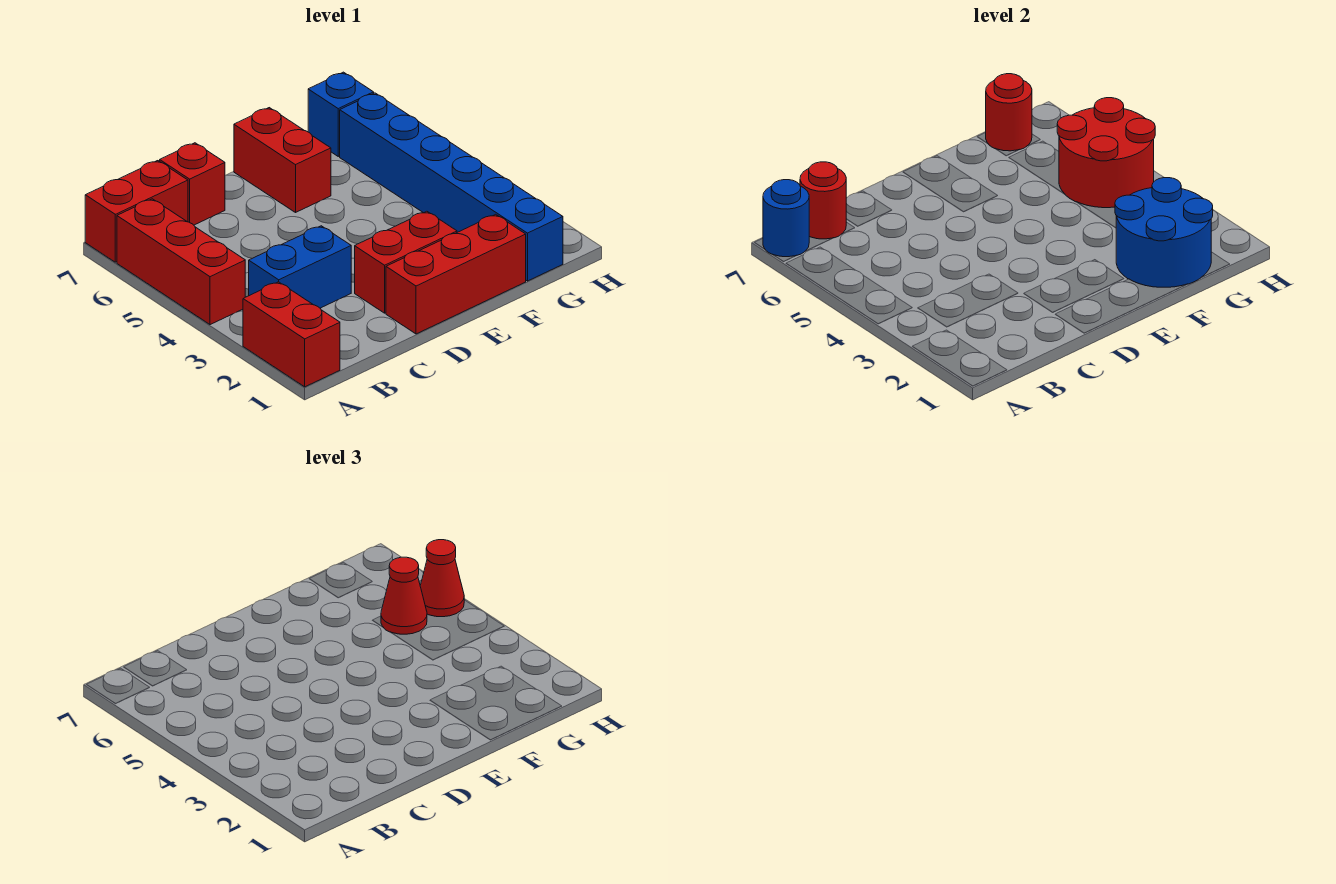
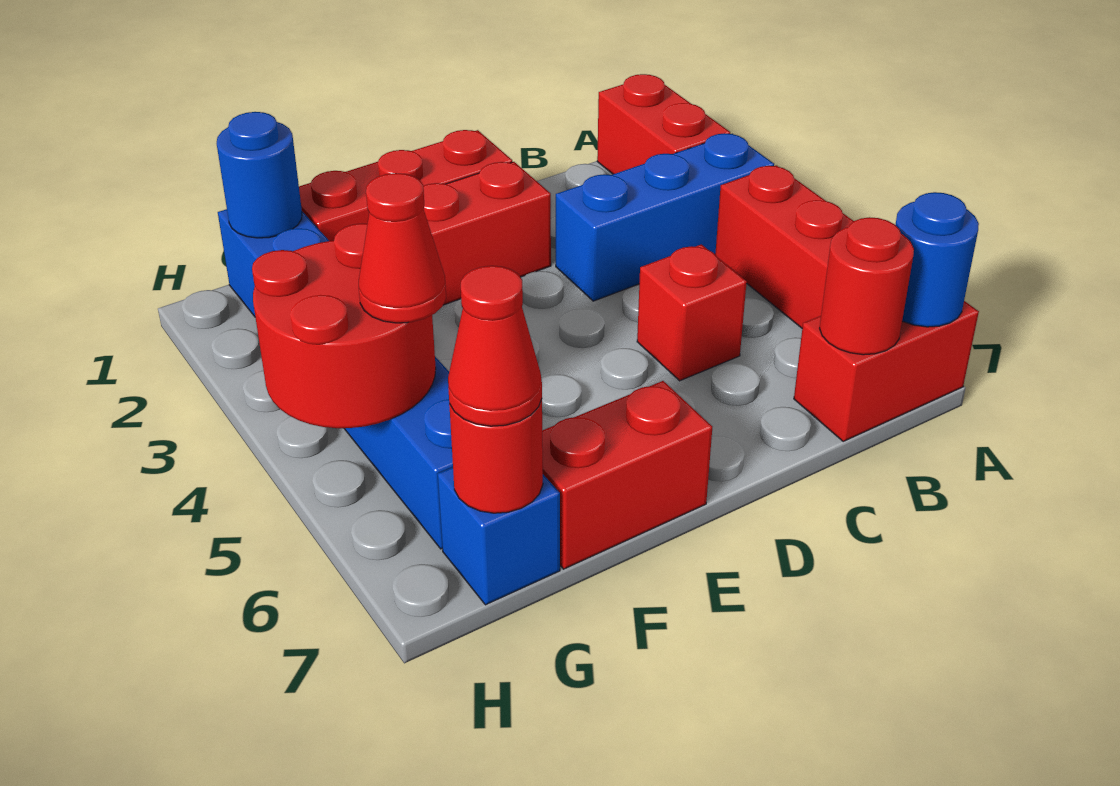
blue brick B3:C3 level 1 -> blue brick A3:C3 level 1
red brick C7 level 1 -> red brick C5 level 1
red brick E6:E7 level 1 -> red brick E7:F7 level 1
blue round brick F1:G2 level 2 -> blue round brick G1 level 2
red cone H5 level 3 -> red cone G7 level 3

